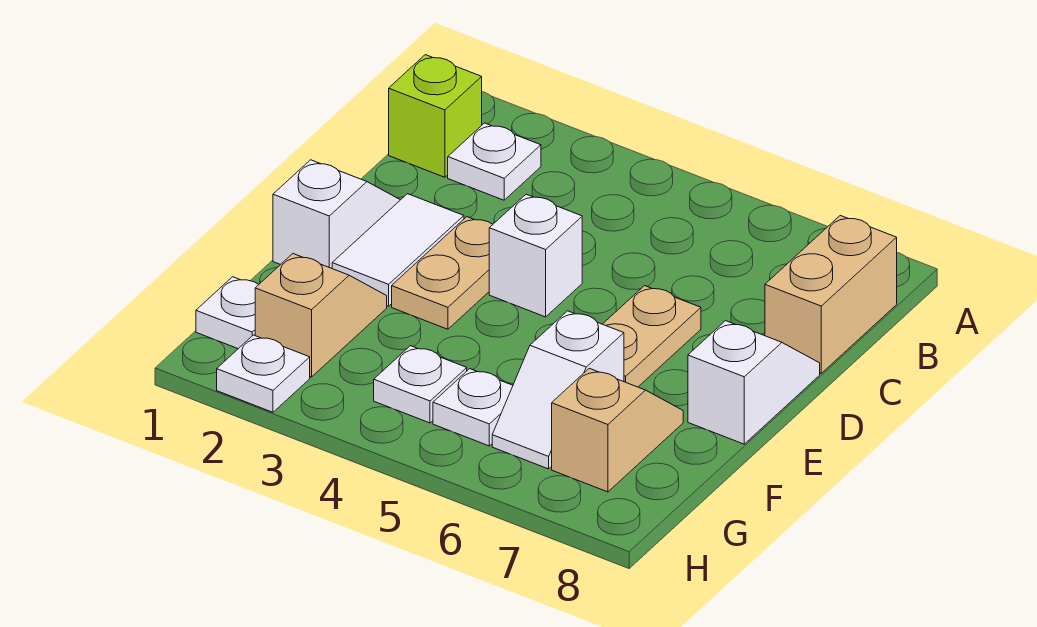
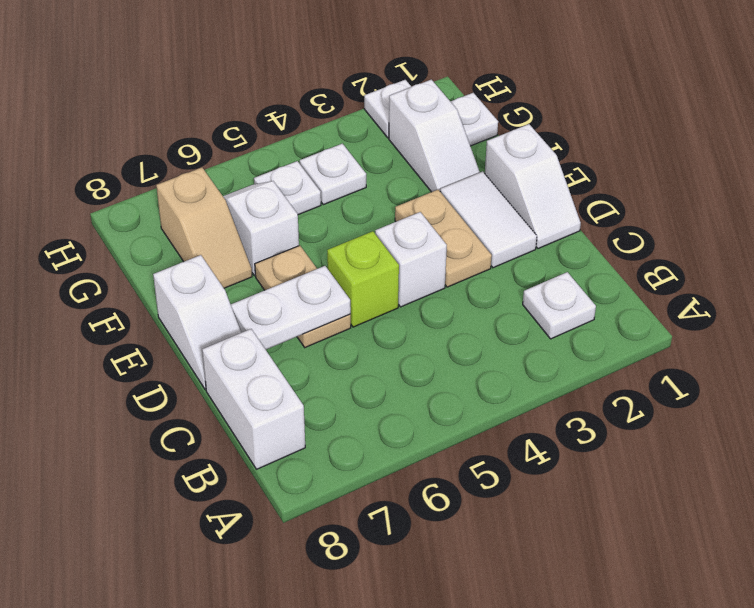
lime brick B1 level 1 -> lime brick D5 level 1
tan brick B8:C8 level 1 -> white brick B8:C8 level 1
none -> white plate D6:D7 level 2
tan slope F2:G2 level 1 top G -> white slope F2:G2 level 1 top G

